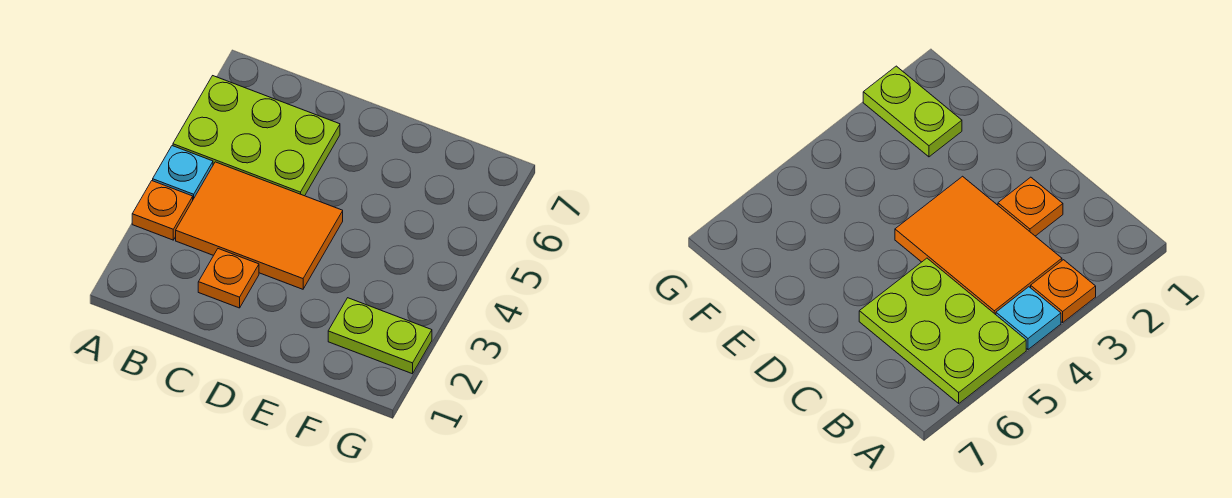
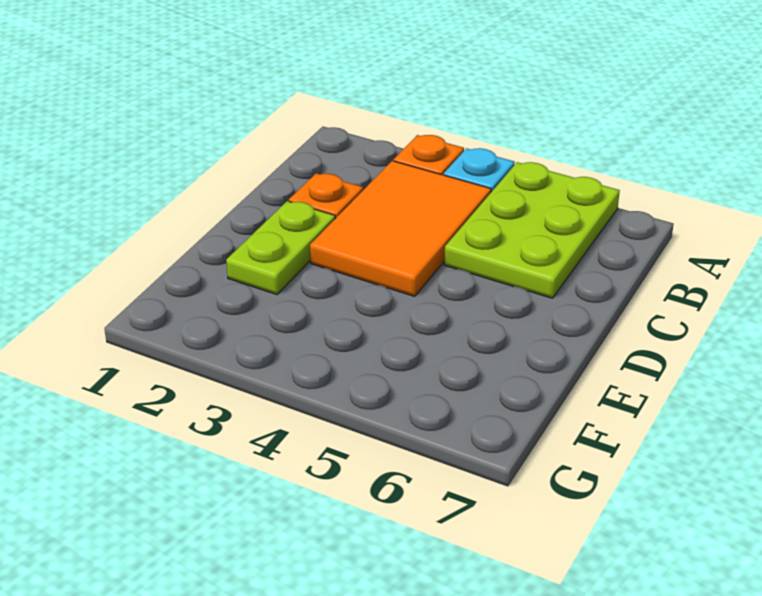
lime plate F2:G2 level 1 -> lime plate D2:E2 level 1

